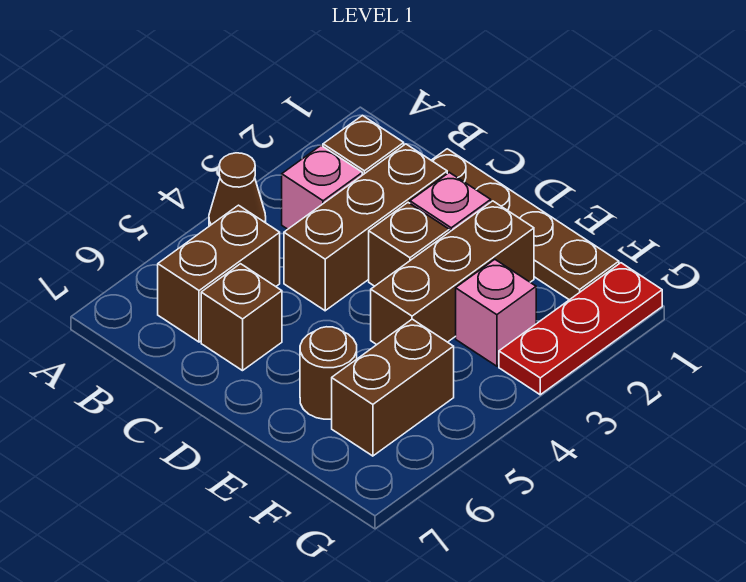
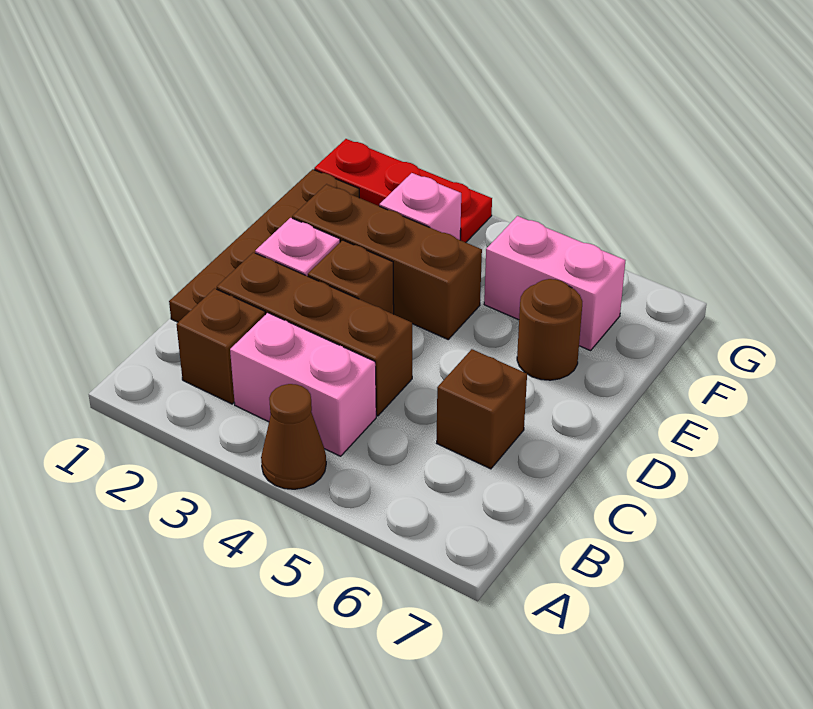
pink brick B3 level 1 -> pink brick B3:B4 level 1
brown brick B5:B6 level 1 -> none
brown brick F5:F6 level 1 -> pink brick F5:F6 level 1

